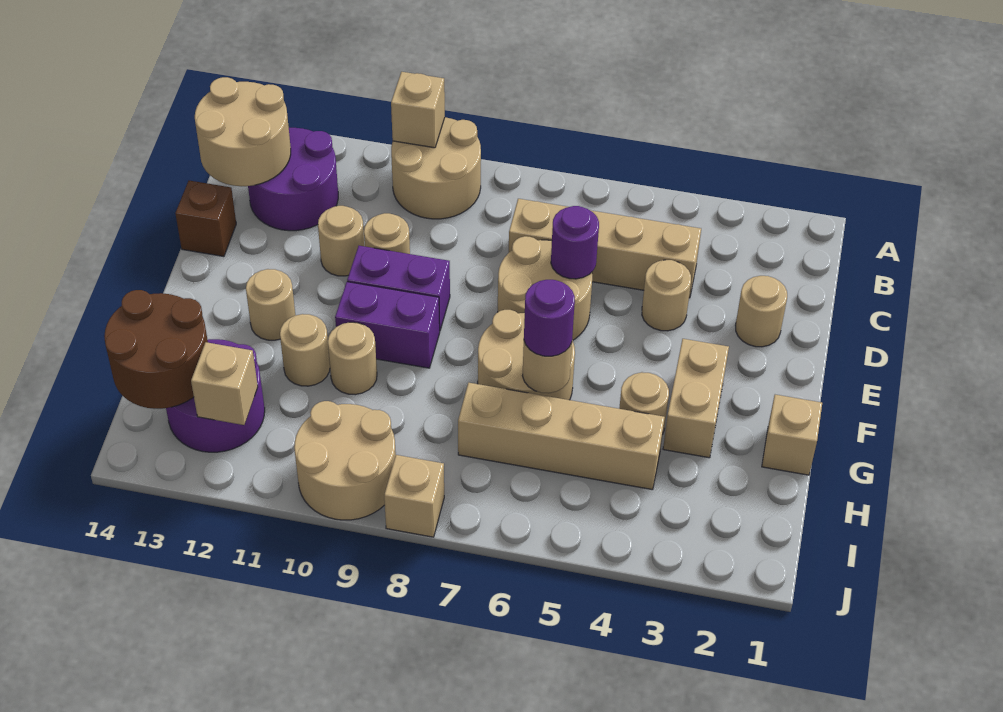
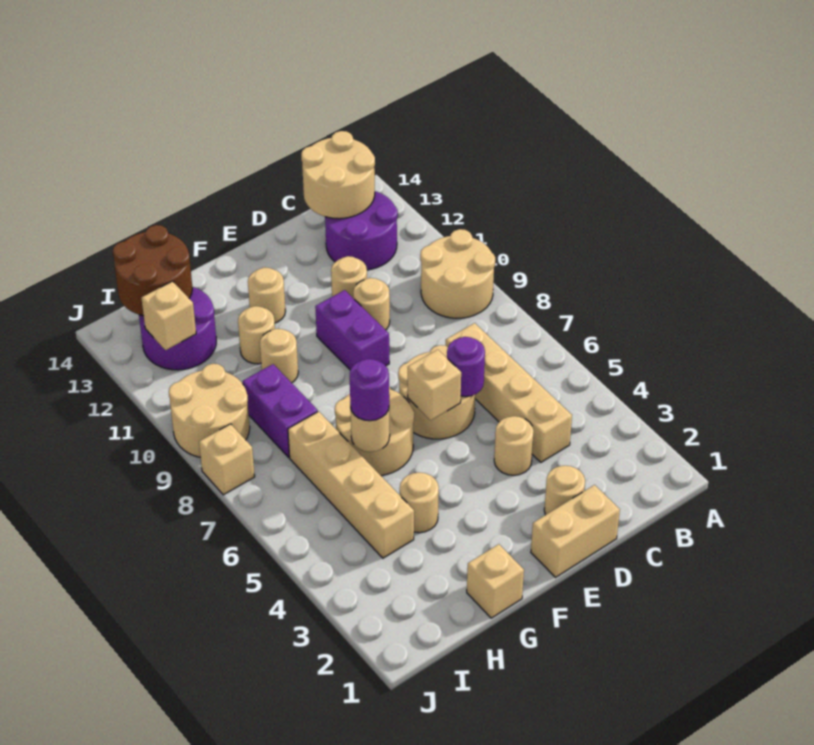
tan brick A10 level 2 -> tan brick E6 level 2
brown brick D14 level 1 -> none
tan brick F3:G3 level 1 -> tan brick D1:E1 level 1
purple brick F9:F10 level 1 -> purple brick H8:H9 level 1

